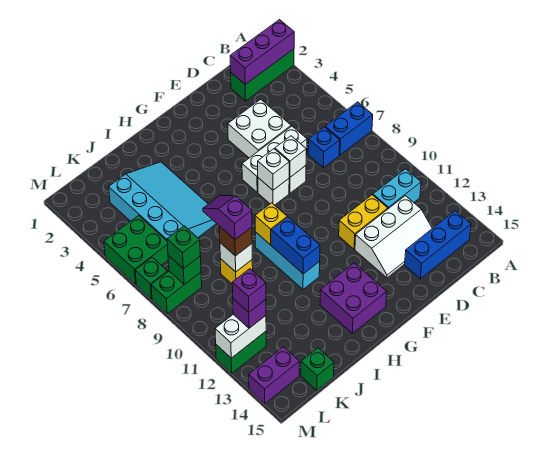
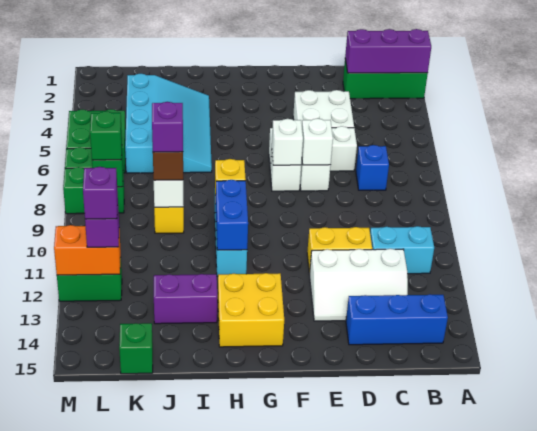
blue brick A7:B7 level 1 -> none
purple brick G13:H14 level 1 -> yellow brick G13:H14 level 1
white brick L12:M12 level 2 -> orange brick L12:M12 level 2
purple brick L14:M14 level 1 -> purple brick I13:J13 level 1

